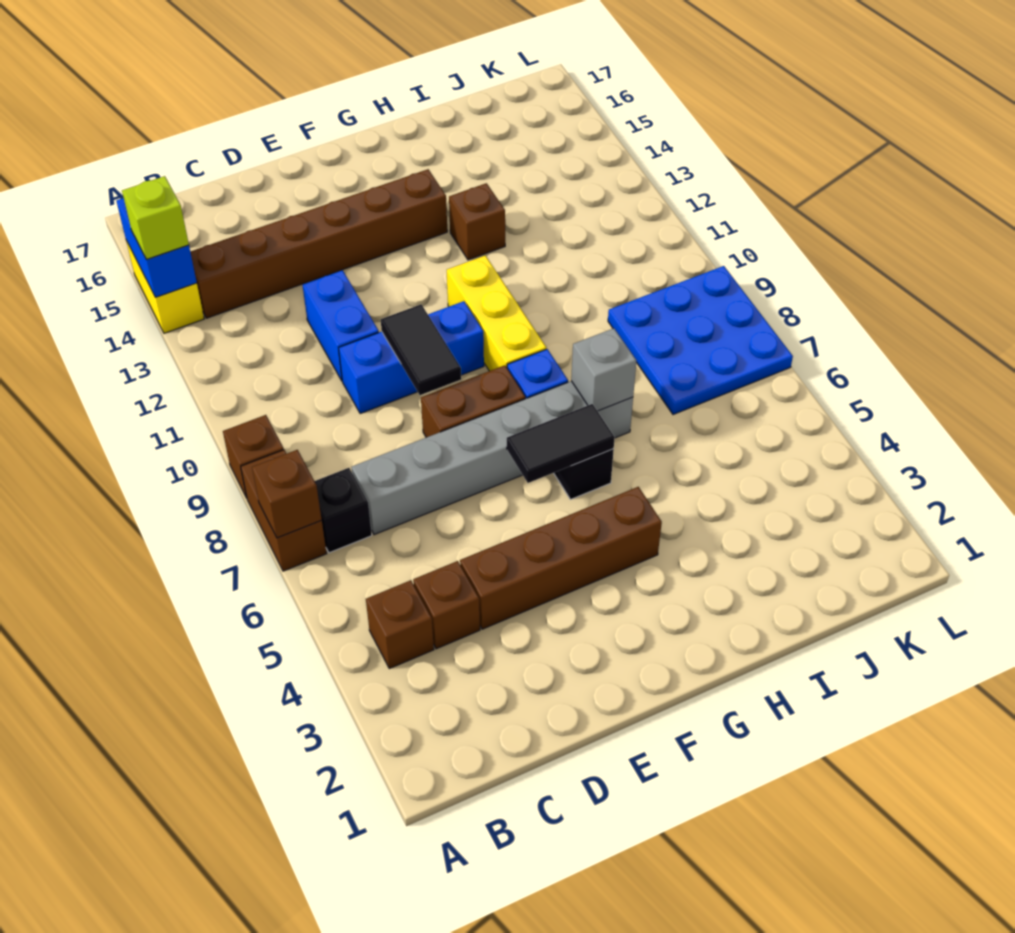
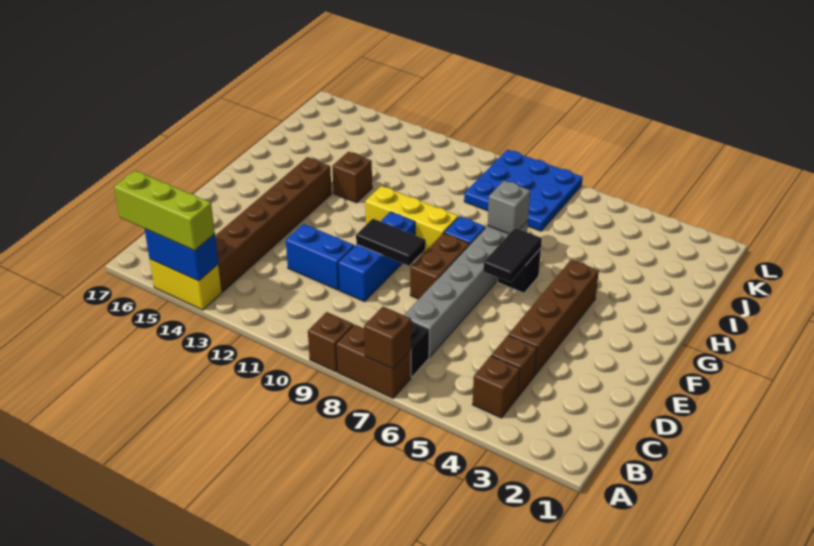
lime brick A14 level 3 -> lime brick A14:A16 level 3

